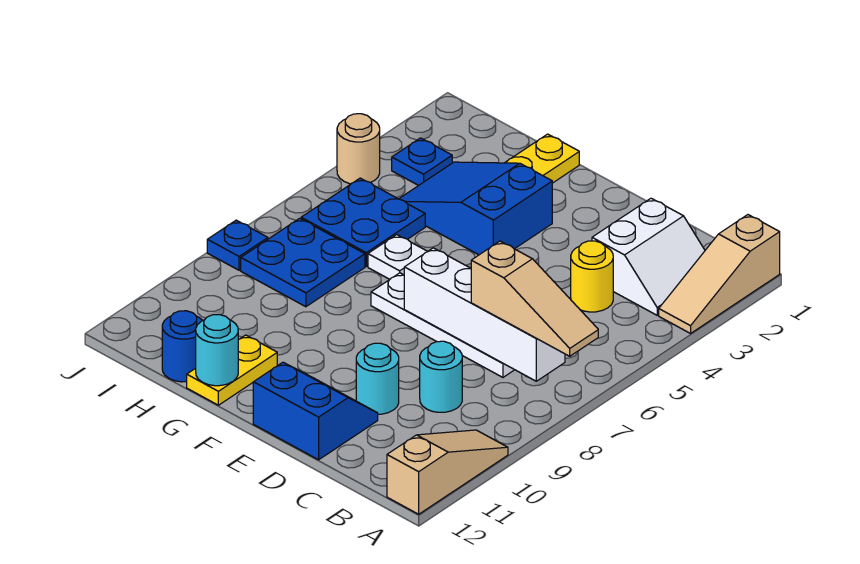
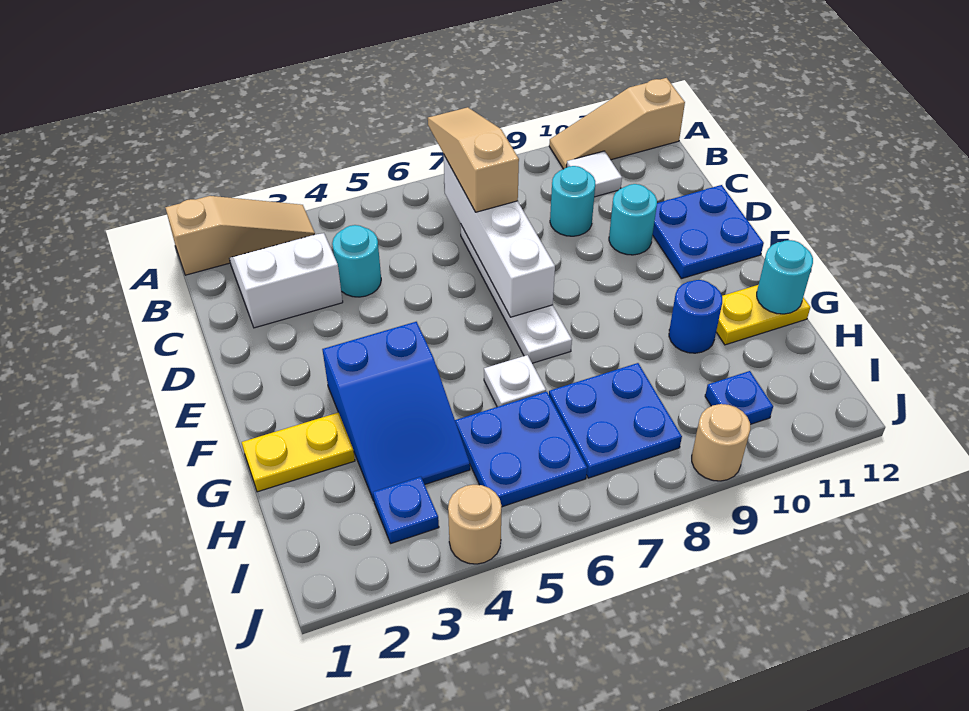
none -> white tile B10 level 1
yellow round brick C4 level 1 -> cyan round brick C4 level 1
blue slope D11:E12 level 1 top 12 -> blue plate D11:E12 level 1
blue round brick H12 level 1 -> blue round brick G10 level 1
blue plate J8 level 1 -> blue plate I10 level 1
none -> tan round brick J9 level 1

